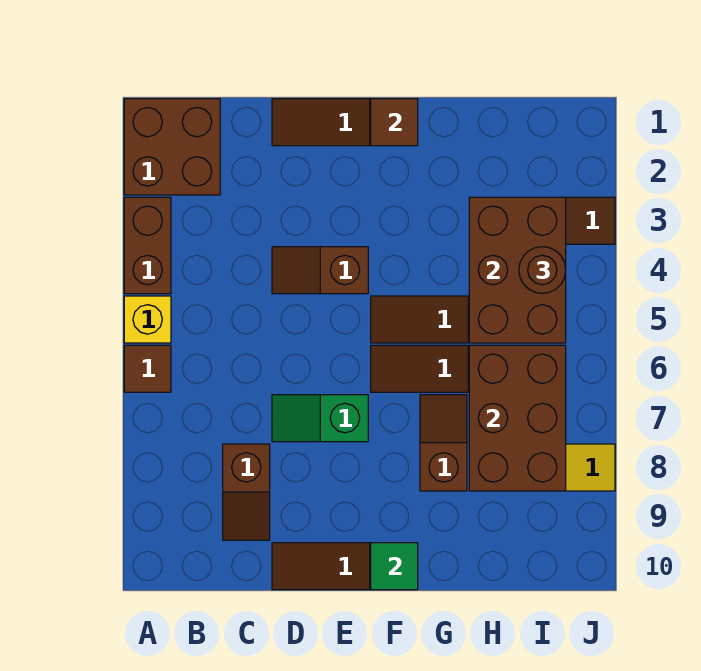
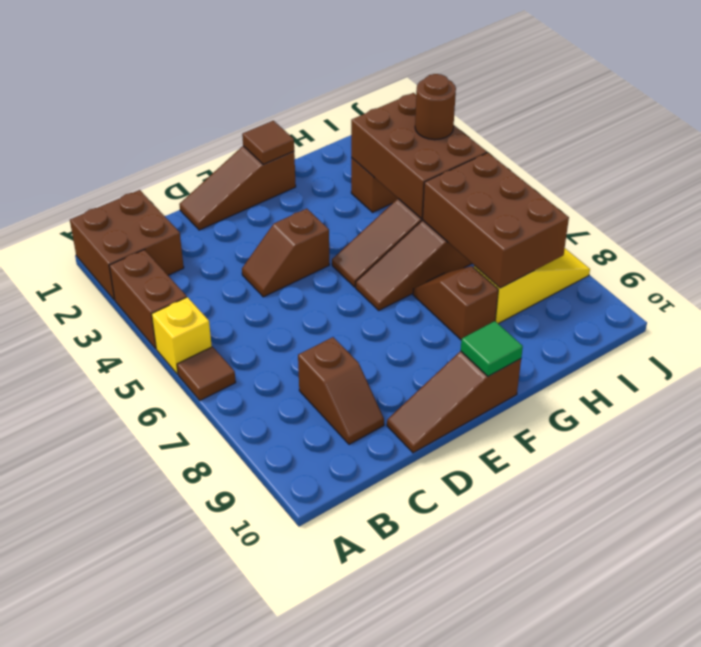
green slope D7:E7 level 1 top E -> none

